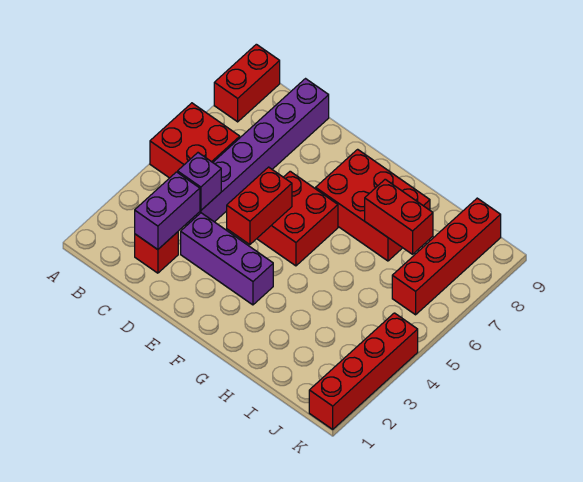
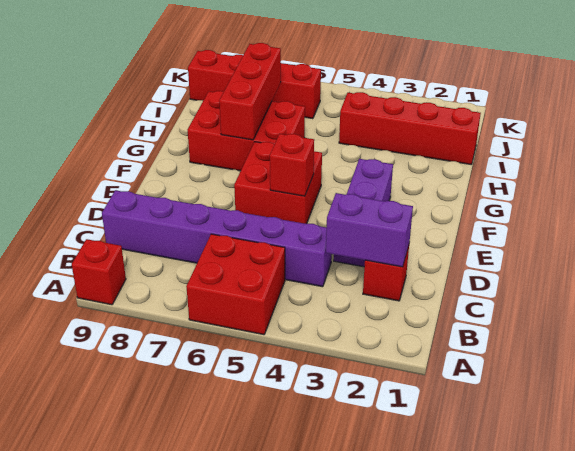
red brick A8:A9 level 1 -> red brick A9 level 1
purple brick C4 level 2 -> none
red brick E4:E5 level 2 -> red brick E5 level 2
red brick F7:H8 level 1 -> red brick G6:H8 level 1
red brick H7:I7 level 2 -> red brick G7:I7 level 2
red brick K1:K4 level 1 -> red brick I1:I4 level 1

